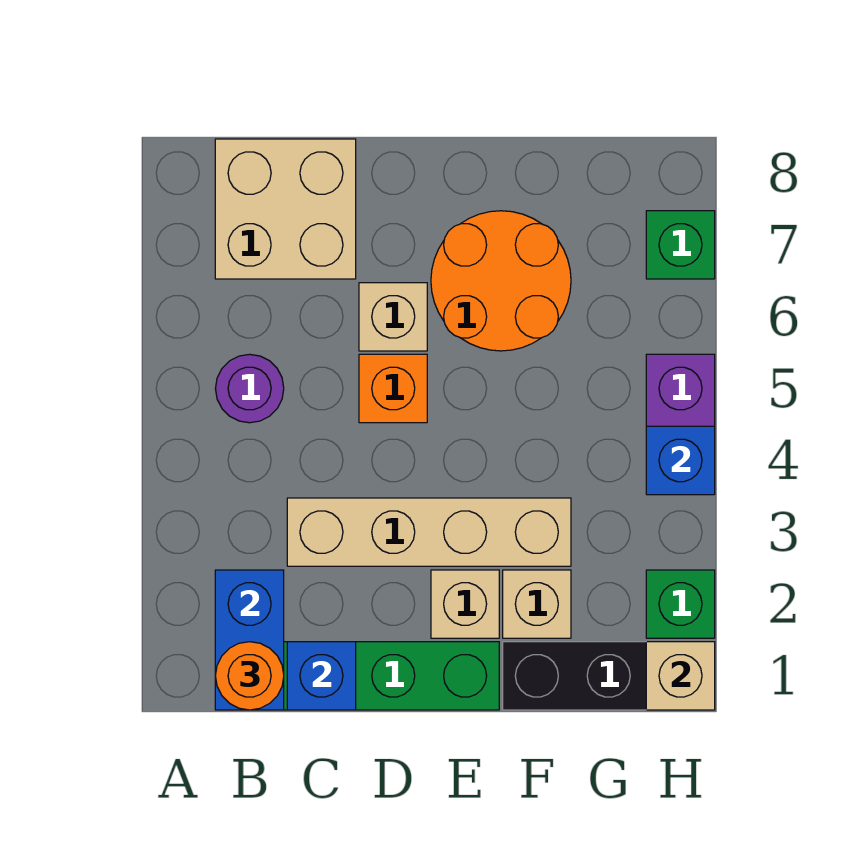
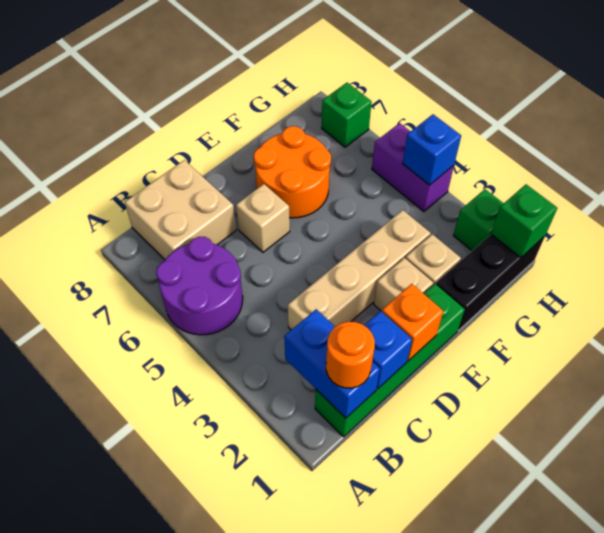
purple round brick B5 level 1 -> purple round brick A5:B6 level 1
orange brick D5 level 1 -> orange brick D1 level 2
tan brick H1 level 2 -> green brick H1 level 2

